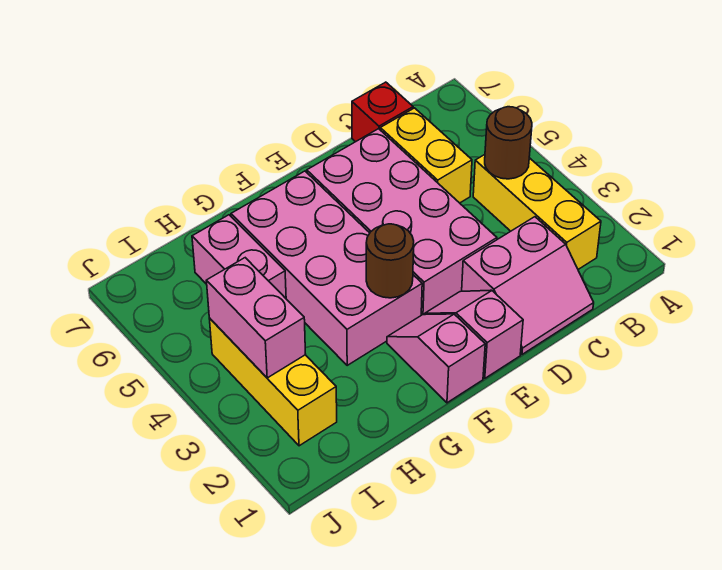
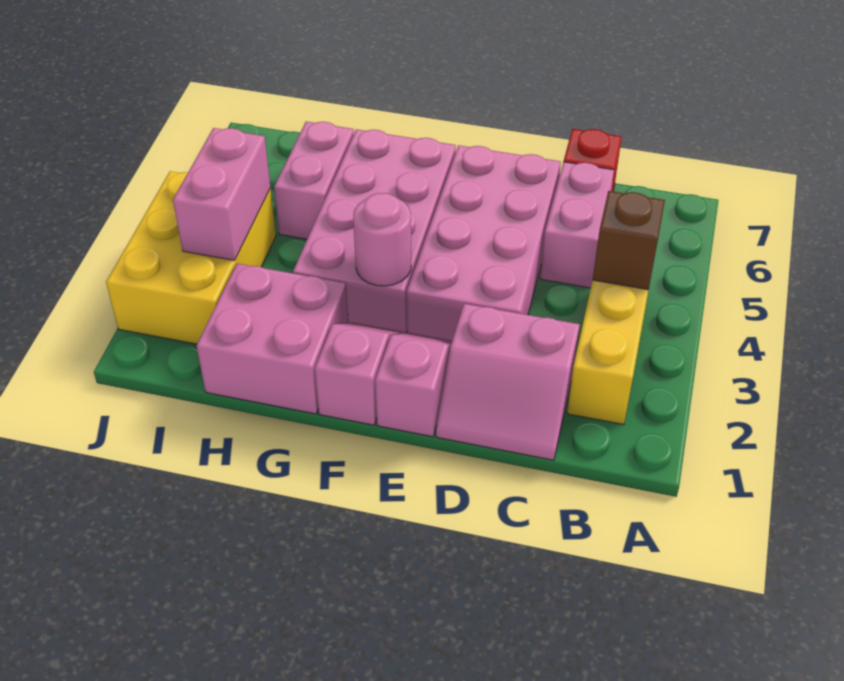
brown round brick B4 level 2 -> brown brick B4 level 2
yellow brick C5:C6 level 1 -> pink brick C5:C6 level 1
brown round brick F3 level 2 -> pink round brick F3 level 2
none -> pink brick G1:H2 level 1
yellow brick I2:I4 level 1 -> yellow brick I2:J4 level 1

